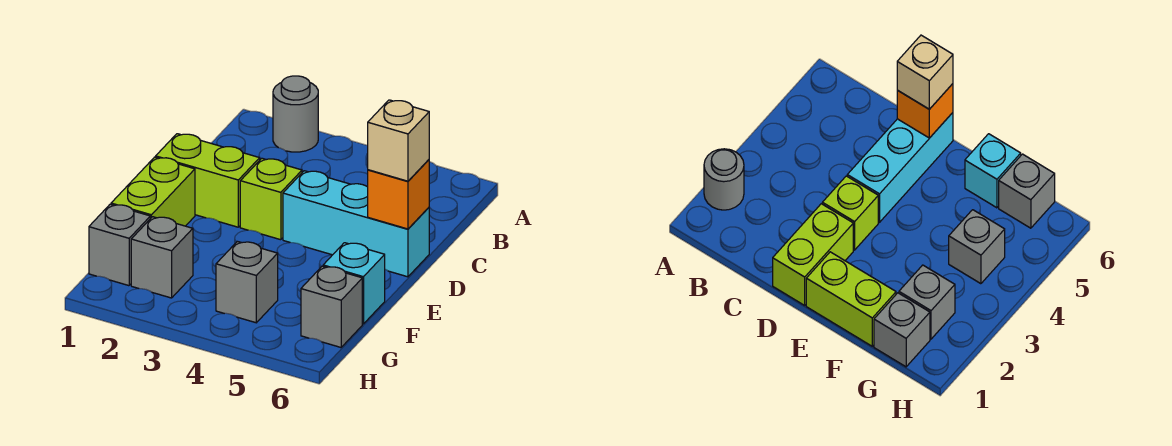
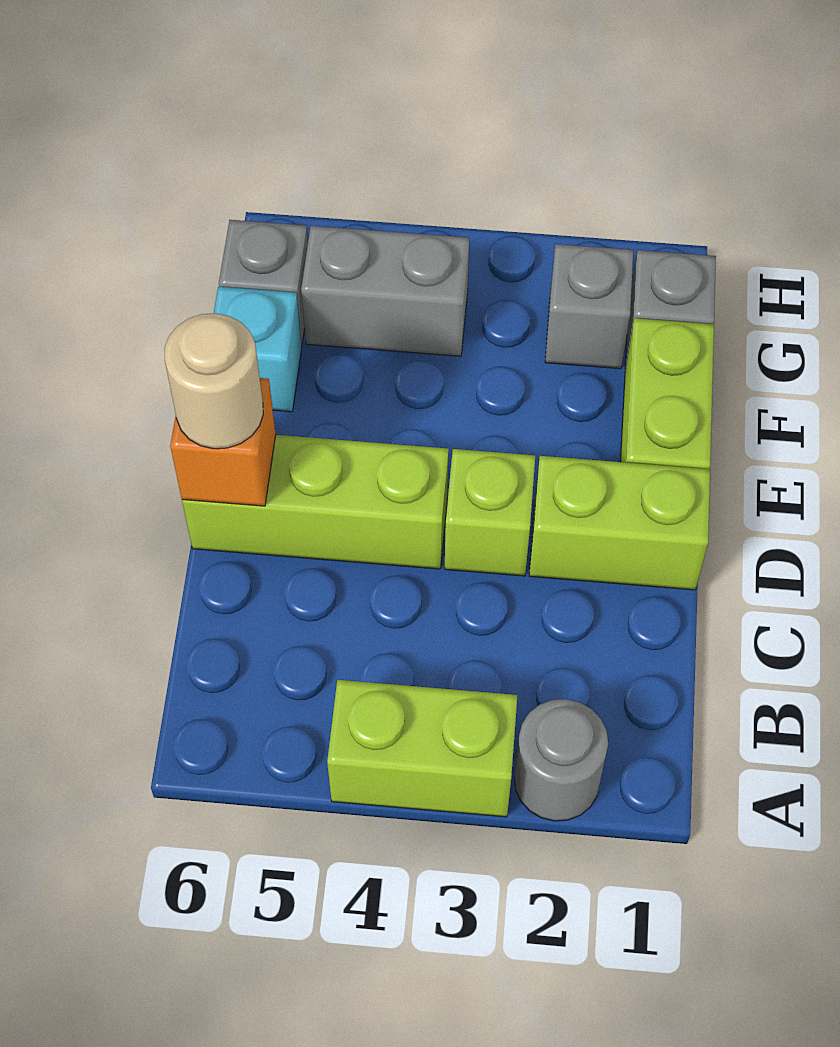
none -> lime brick A3:A4 level 1
cyan brick D4:D6 level 1 -> lime brick D4:D6 level 1
tan brick D6 level 3 -> tan round brick D6 level 3
grey brick G4 level 1 -> grey brick G4:G5 level 1

